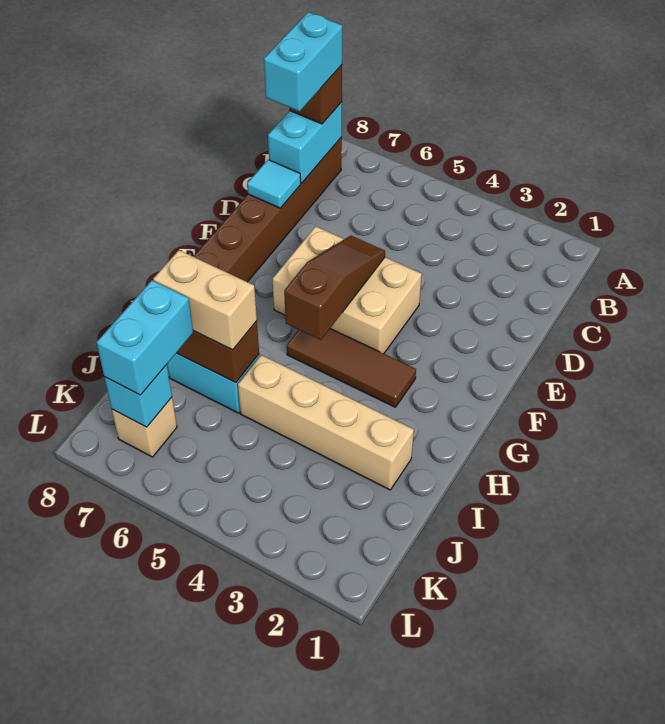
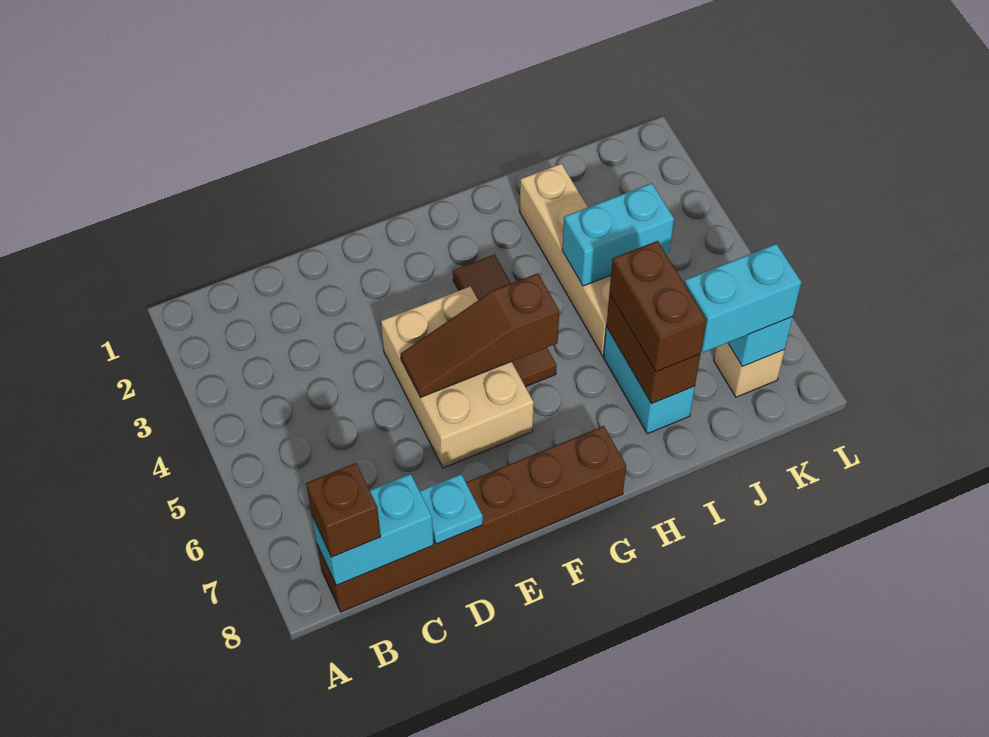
cyan brick B8:C8 level 4 -> cyan brick I4:J4 level 2
cyan tile D8 level 2 -> cyan plate D8 level 2
tan brick I6:I7 level 3 -> brown brick I6:I7 level 3

